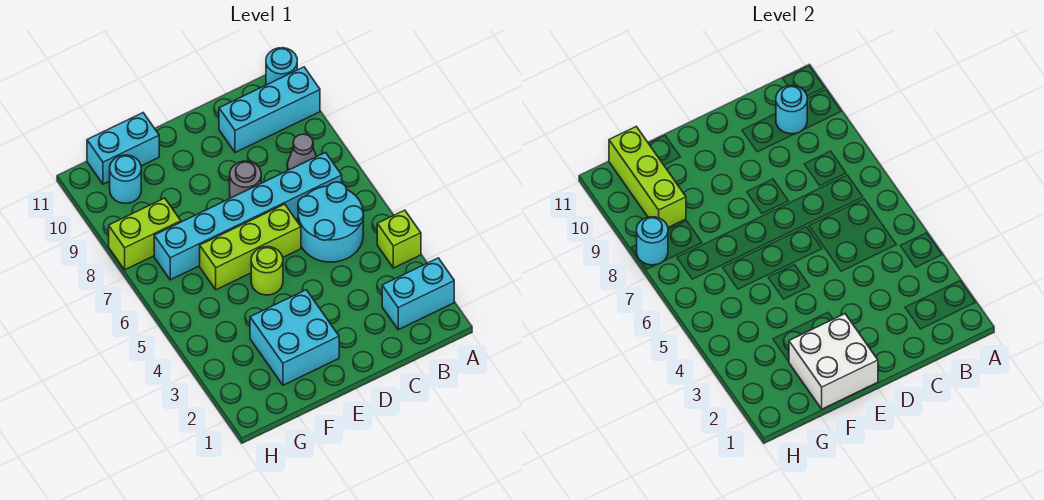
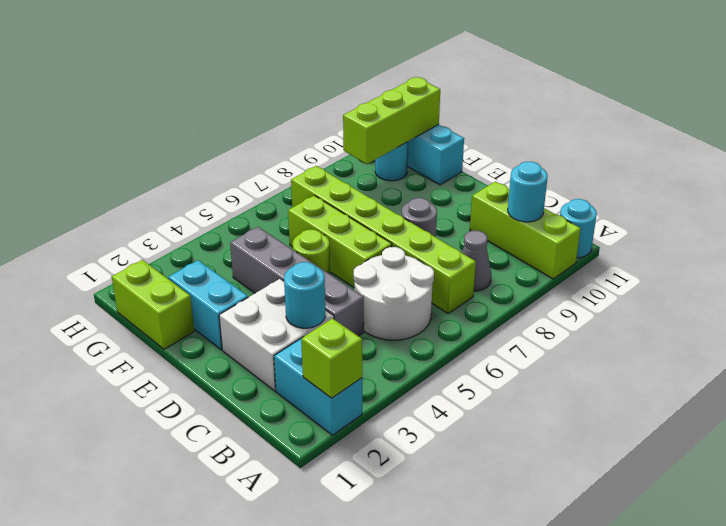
lime brick A4 level 1 -> lime brick A2 level 2
cyan brick A10:C10 level 1 -> lime brick A10:C10 level 1
cyan round brick B5:C6 level 1 -> white round brick B5:C6 level 1
cyan brick B7:G7 level 1 -> lime brick B7:G7 level 1
none -> grey brick C4:F4 level 1
white brick E1:F2 level 2 -> white brick C2:D3 level 1
cyan brick E2:F3 level 1 -> cyan brick E2:F2 level 1
lime brick G8:H8 level 1 -> lime brick F1:G1 level 1
cyan round brick H8 level 2 -> cyan round brick C3 level 2

